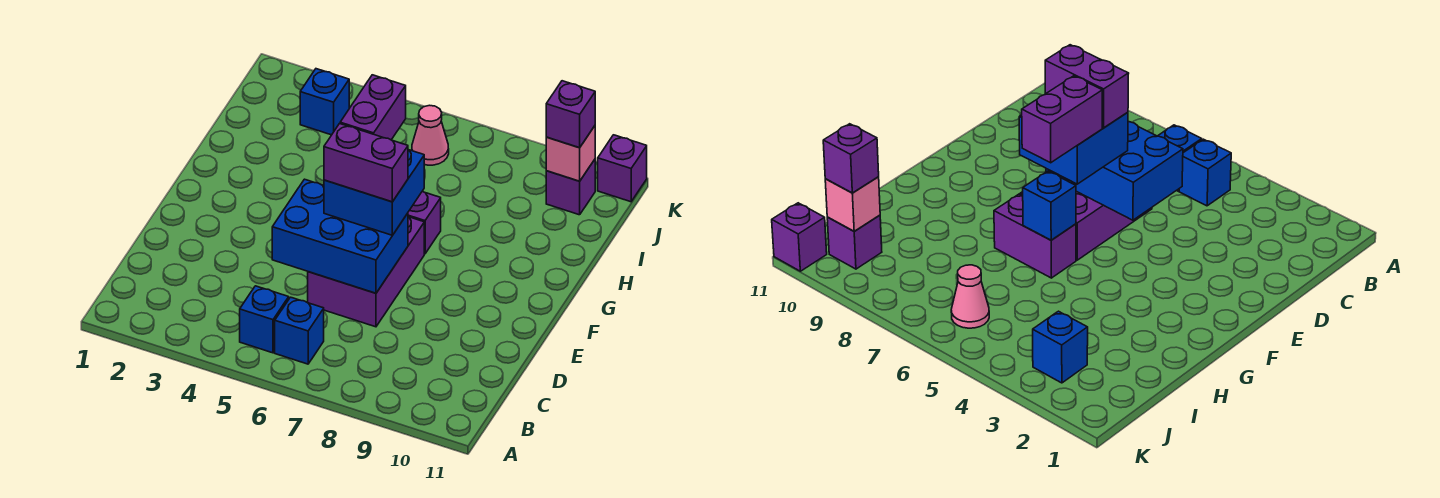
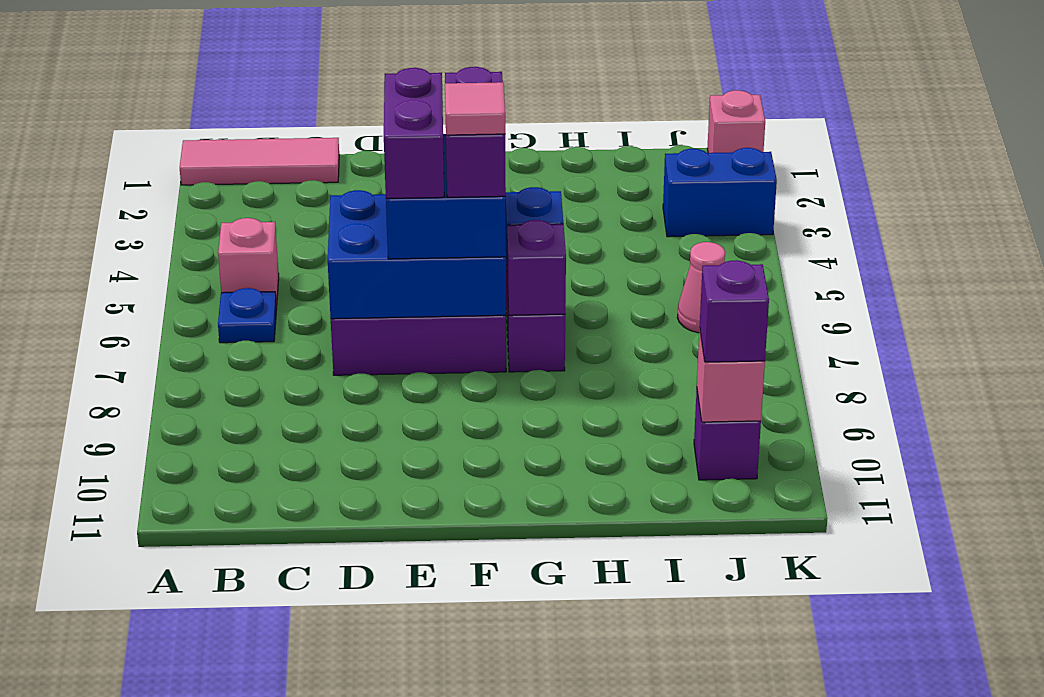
none -> pink tile A1:C1 level 1
blue brick B5 level 1 -> pink brick B5 level 1
blue brick B6 level 1 -> blue plate B6 level 1
blue brick D5:E7 level 2 -> blue brick D6:F7 level 2
purple brick F6:G6 level 4 -> purple brick F6:F7 level 4
none -> pink tile F7 level 5
blue brick J3 level 1 -> blue brick J3:K3 level 1
none -> pink brick K1 level 1
purple brick K11 level 1 -> purple brick G7 level 2

